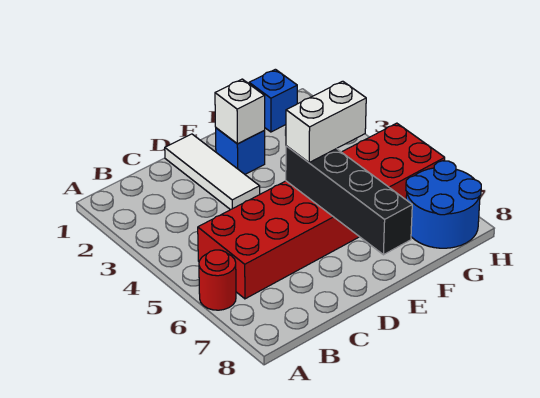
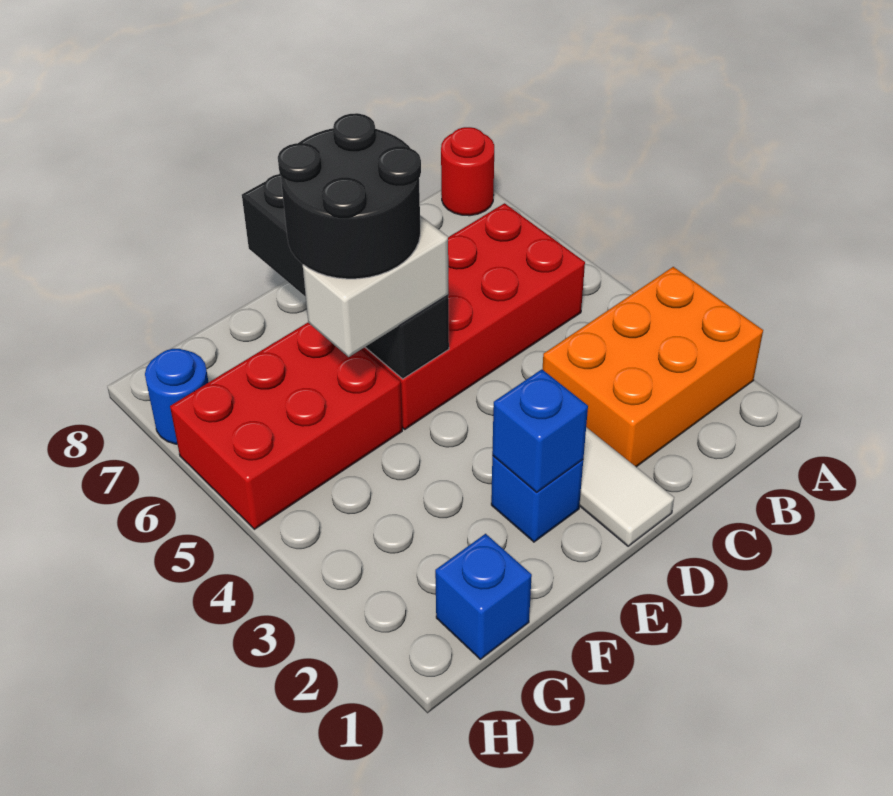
none -> orange brick A2:C3 level 1
red round brick A6 level 1 -> red round brick A8 level 1
white brick E2 level 2 -> blue brick E2 level 2
none -> black round brick E5:F6 level 4
blue round brick G7:H8 level 1 -> blue round brick H7 level 1

